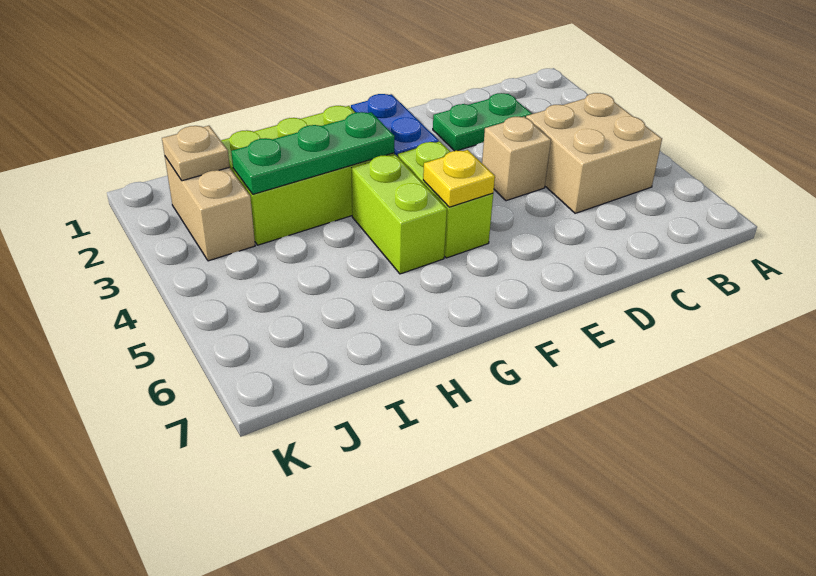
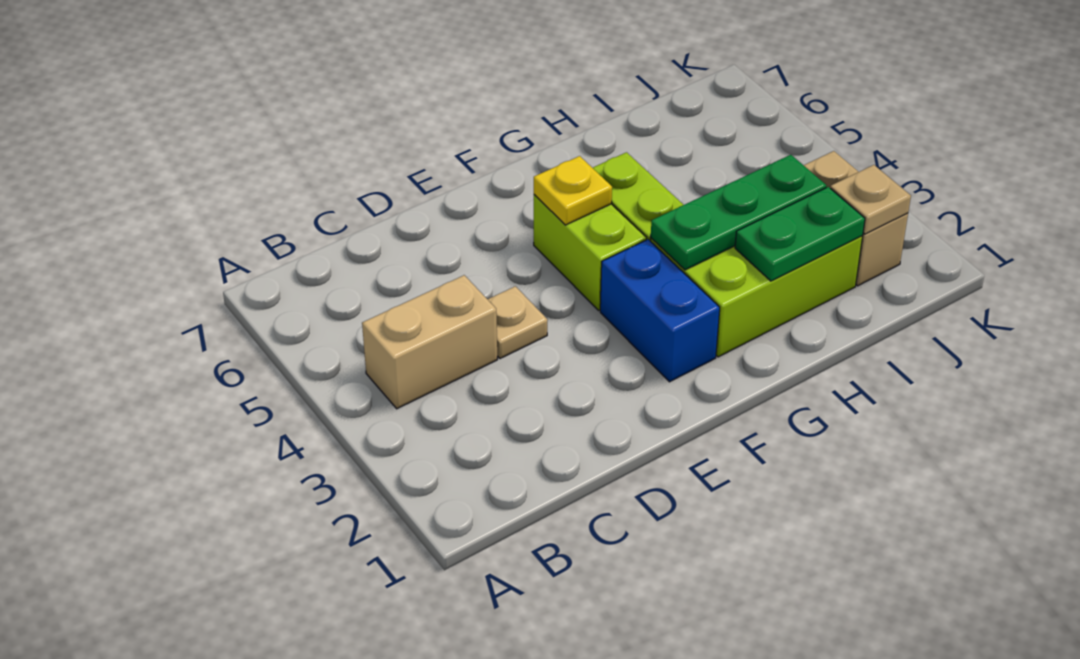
tan brick B4:C5 level 1 -> tan brick B4:C4 level 1
green plate C2:D2 level 1 -> green plate H2:I2 level 2
tan brick D4 level 1 -> tan plate D4 level 1

